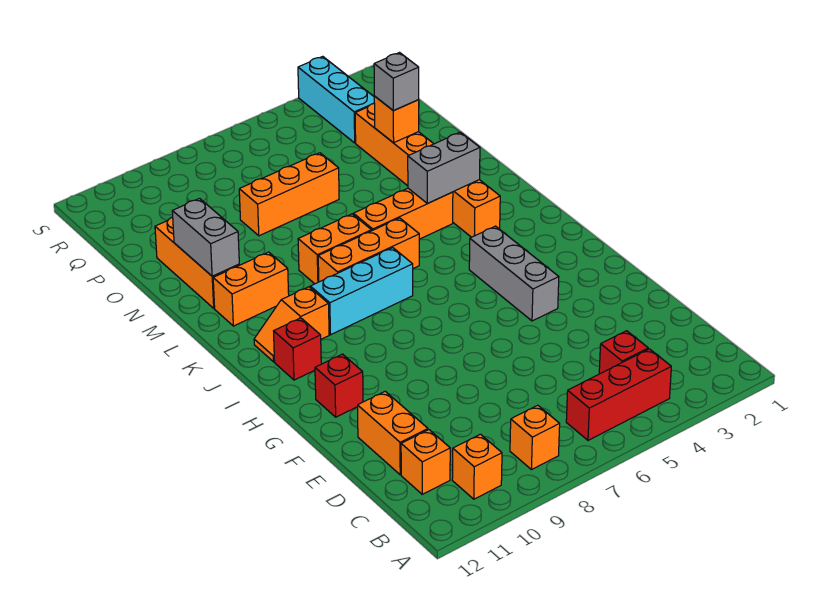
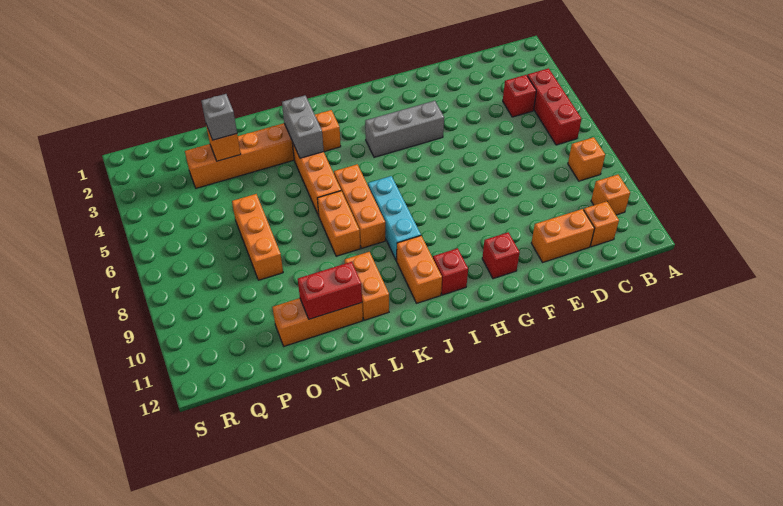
orange slope J10:J11 level 1 top 10 -> orange brick J10:J11 level 1
grey brick M11:N11 level 2 -> red brick M11:N11 level 2
cyan brick Q3:S3 level 1 -> none

